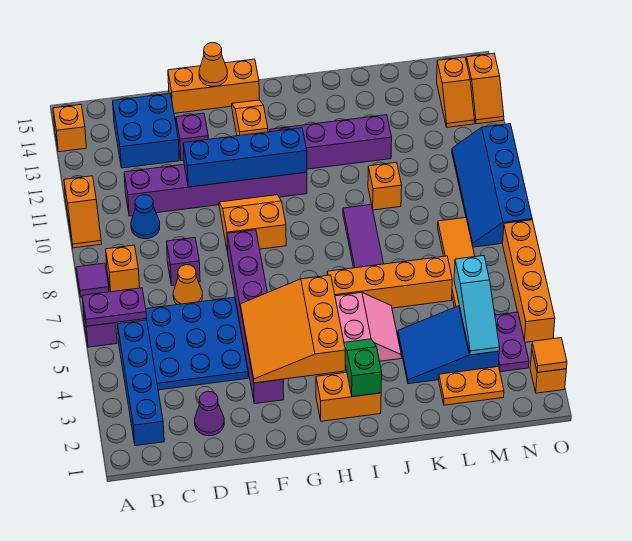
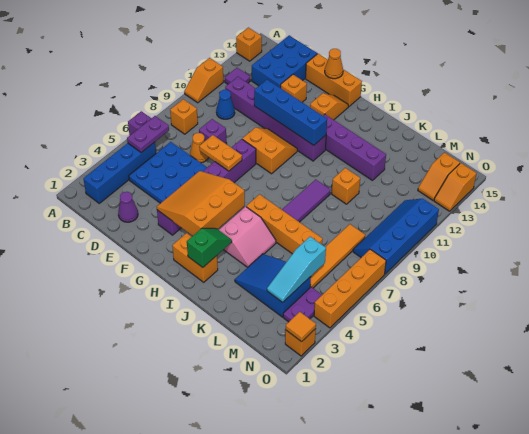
purple plate A6:B6 level 2 -> purple plate B5:B6 level 2
purple tile A8 level 1 -> purple tile B12 level 1
blue brick C13:D14 level 1 -> blue brick C13:D15 level 1
purple brick E13 level 1 -> orange brick E13 level 1
orange plate L2:M2 level 1 -> orange plate E7:F7 level 2

